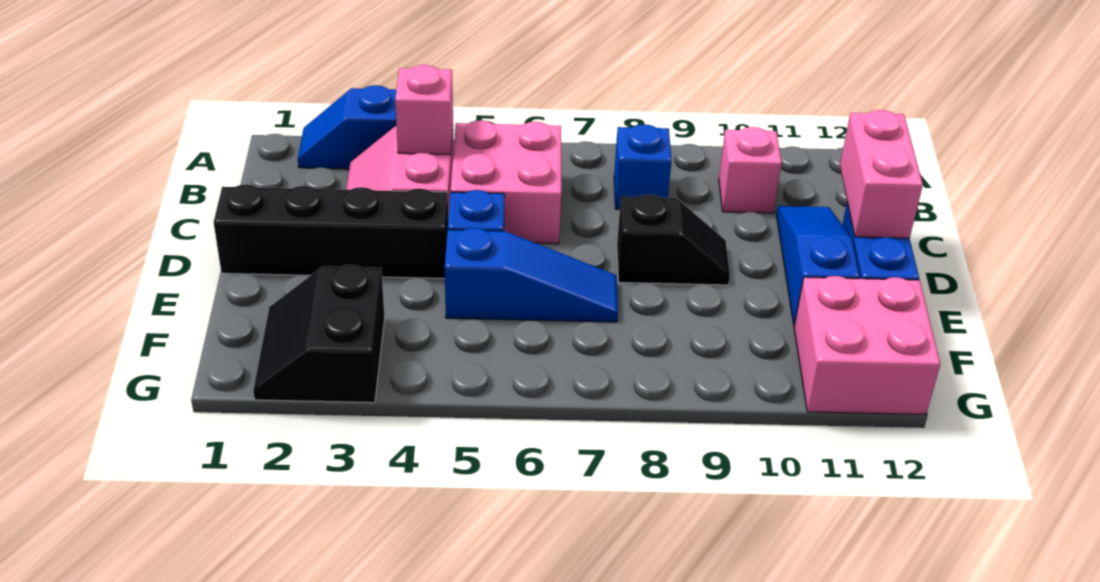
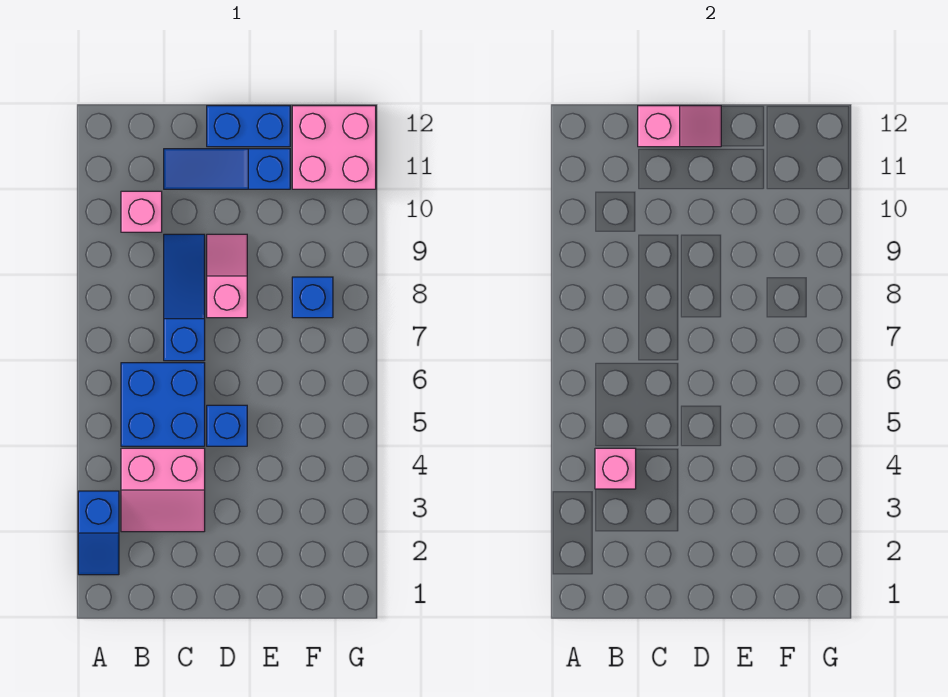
pink brick B5:C6 level 1 -> blue brick B5:C6 level 1
blue brick B8 level 1 -> blue brick F8 level 1
pink brick C12:D12 level 2 -> pink slope C12:D12 level 2 top C
black brick D1:D4 level 1 -> none
black slope D8:D9 level 1 top 8 -> pink slope D8:D9 level 1 top 8
blue slope E5:E7 level 1 top 5 -> blue slope C7:C9 level 1 top 7
black slope F2:G3 level 1 top 3 -> none

